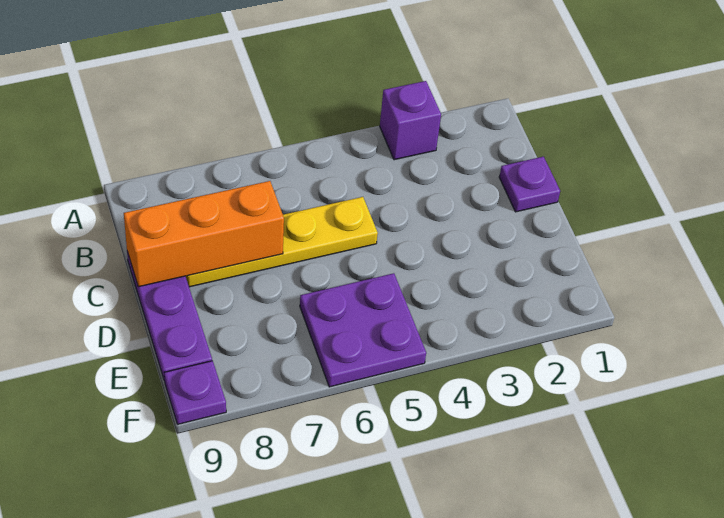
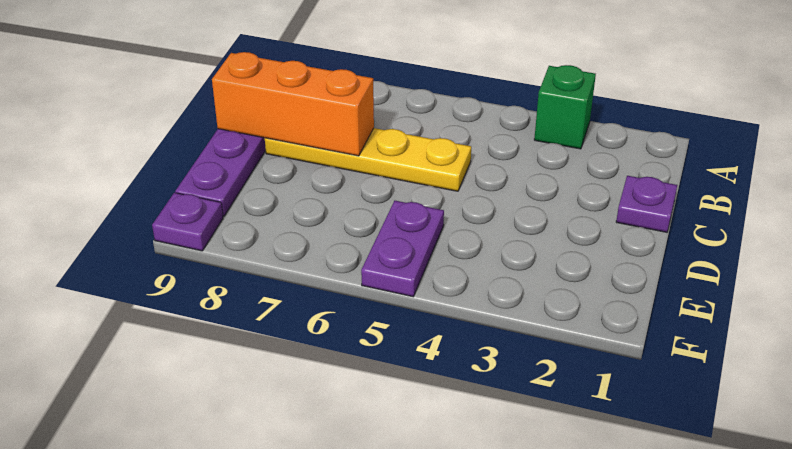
purple brick A3 level 1 -> green brick A3 level 1
purple plate E5:F6 level 1 -> purple plate E5:F5 level 1

